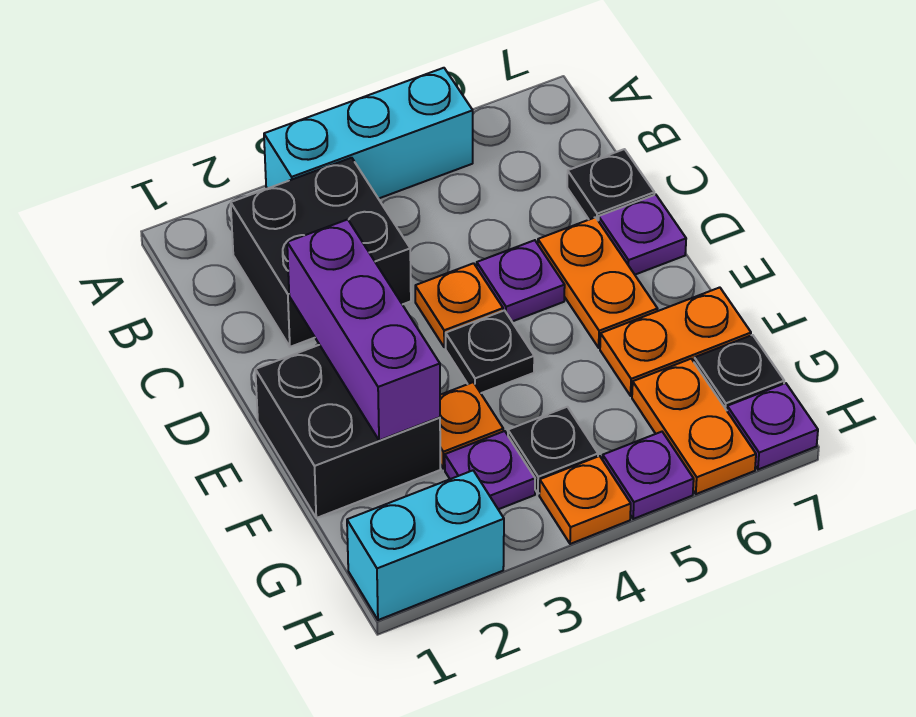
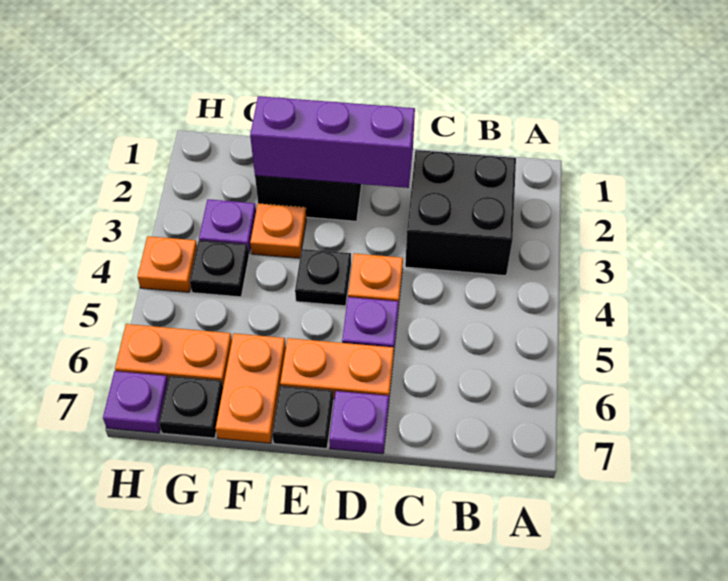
cyan brick A3:A5 level 1 -> none
black plate C7 level 1 -> black plate E7 level 1
cyan brick H1:H2 level 1 -> none
purple plate H5 level 1 -> none

